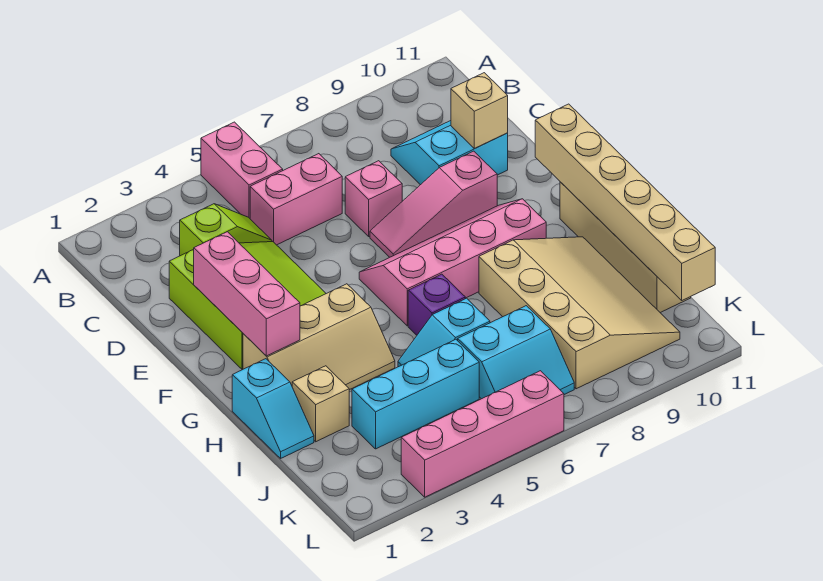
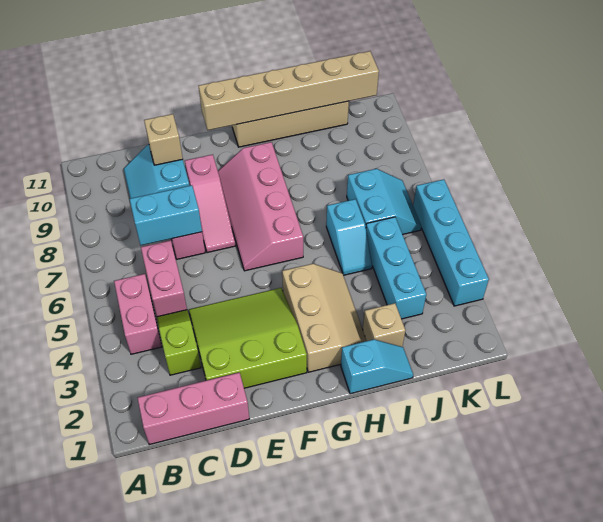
pink brick A5:B5 level 1 -> pink brick B4:B5 level 1
none -> cyan brick C7:D7 level 2
pink brick E2:G2 level 2 -> pink brick B1:D1 level 1
purple brick H6 level 1 -> none
tan slope H8:K10 level 1 top 8 -> none
pink brick L3:L6 level 1 -> cyan brick L3:L6 level 1

